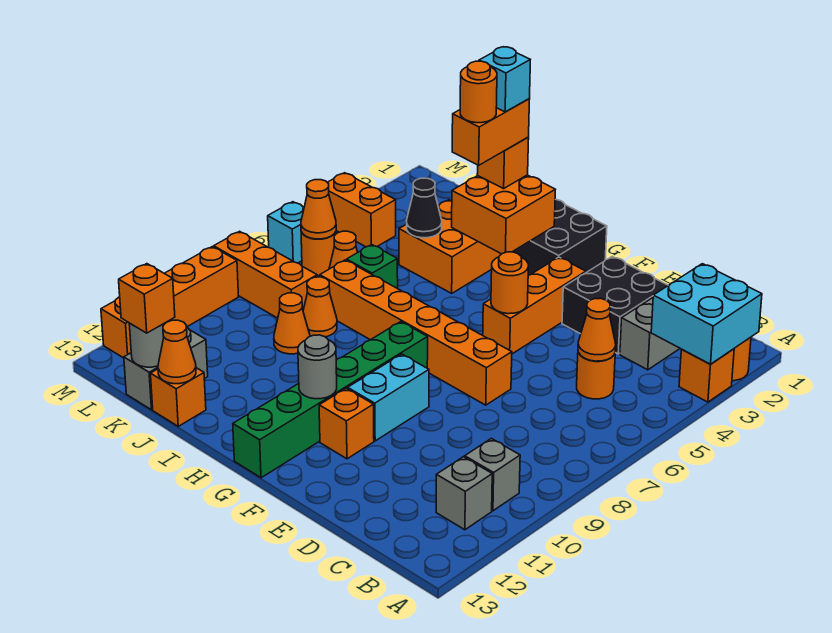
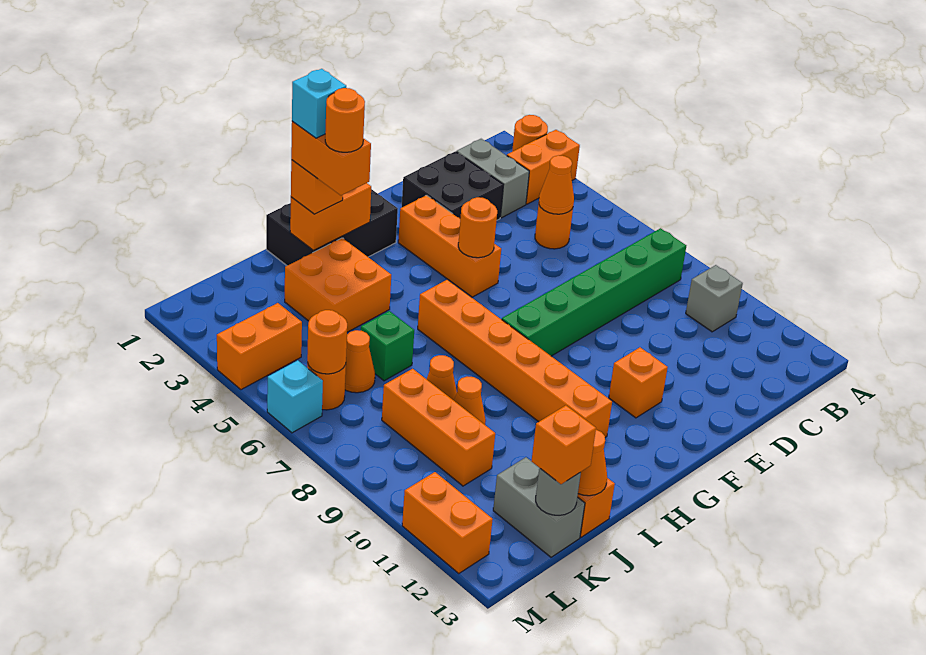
cyan brick A2:B3 level 2 -> none
orange brick A3 level 1 -> orange brick A3:B3 level 1
grey brick B11 level 1 -> none
orange brick E7:J7 level 1 -> orange brick H6:H11 level 1
cyan brick F9:F10 level 1 -> none
green brick G8:G13 level 1 -> green brick B8:G8 level 1
grey round brick G11 level 2 -> none
orange brick H2:I3 level 2 -> orange brick H2:I2 level 2
black cone J4 level 2 -> none
orange brick K8:M8 level 1 -> orange brick K8:K10 level 1
orange cone L6 level 2 -> orange round brick L6 level 2
orange brick M9:M12 level 1 -> orange brick M11:M12 level 1

